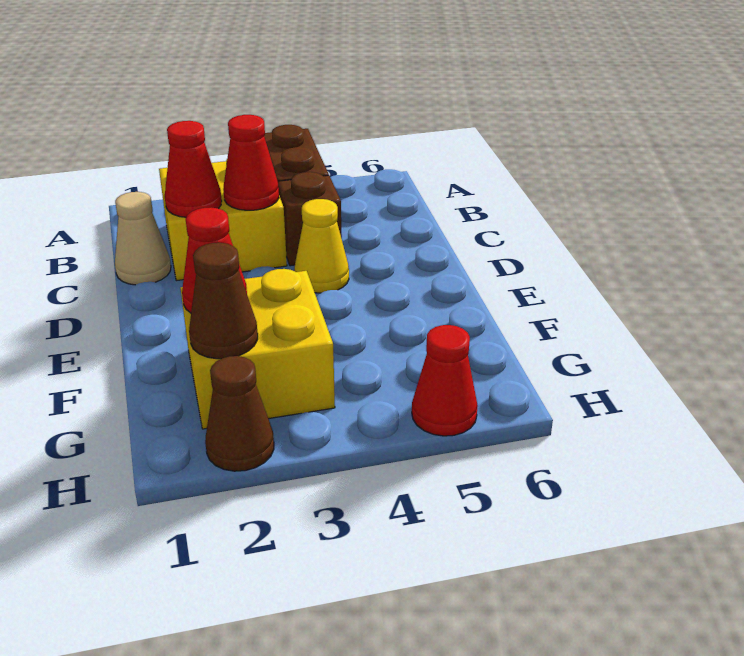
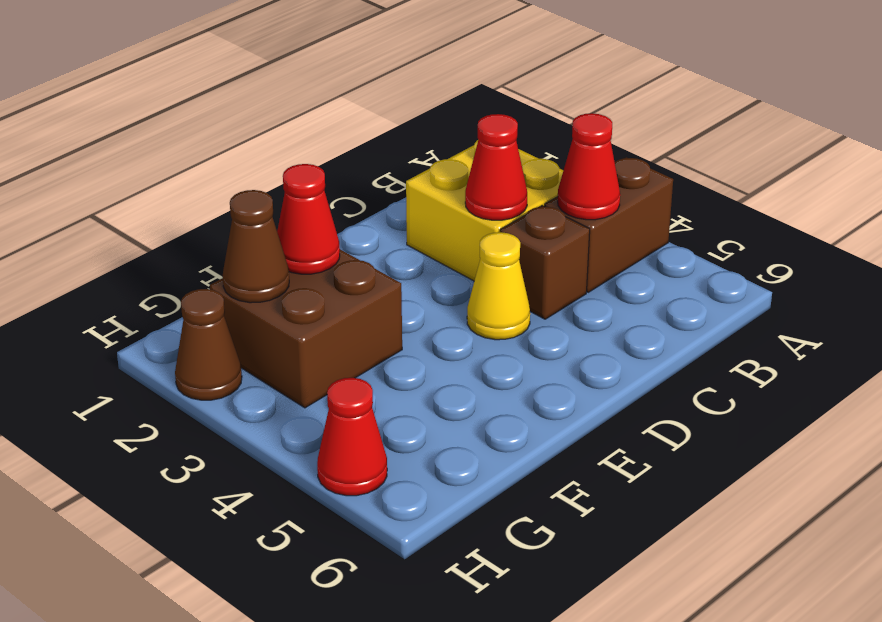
tan cone C1 level 1 -> none
red cone C2 level 2 -> red cone B4 level 2
yellow brick F2:G3 level 1 -> brown brick F2:G3 level 1

